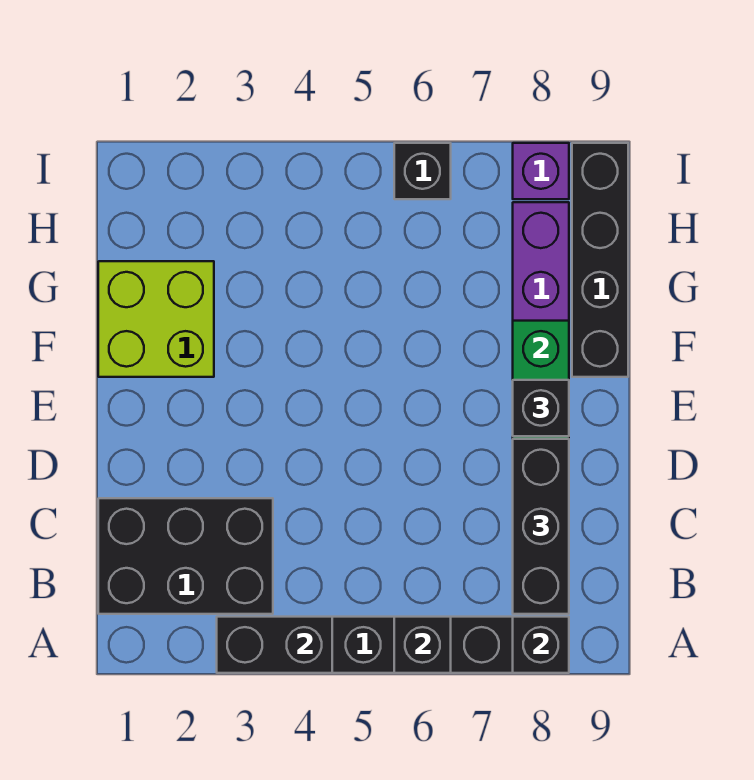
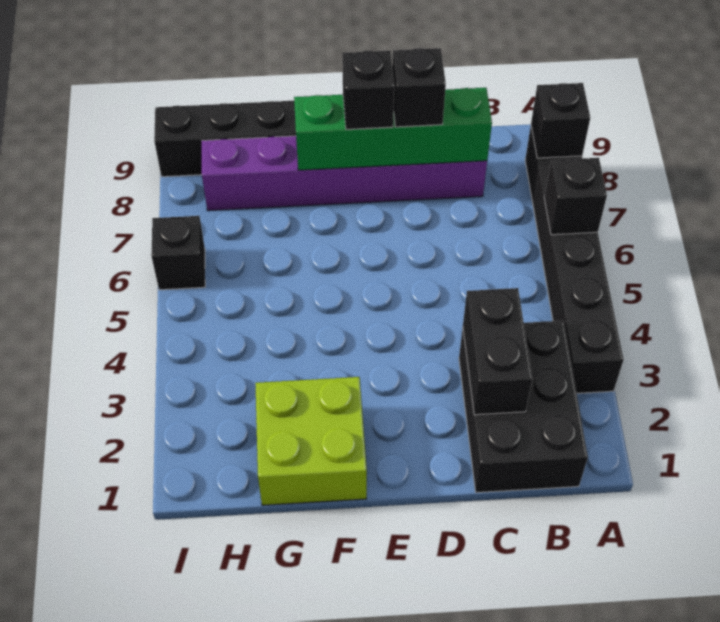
black brick A3:A4 level 2 -> black brick C2:C3 level 2
black brick B8:D8 level 3 -> black brick D8 level 3
purple brick I8 level 1 -> none

